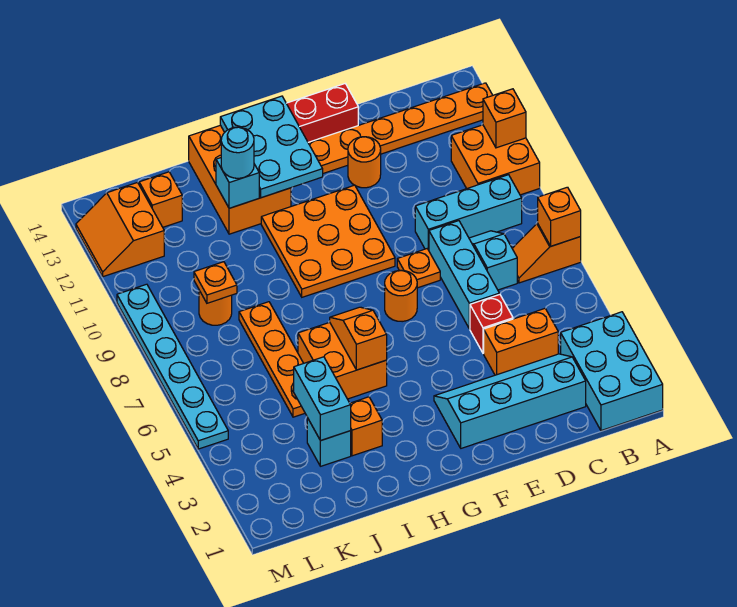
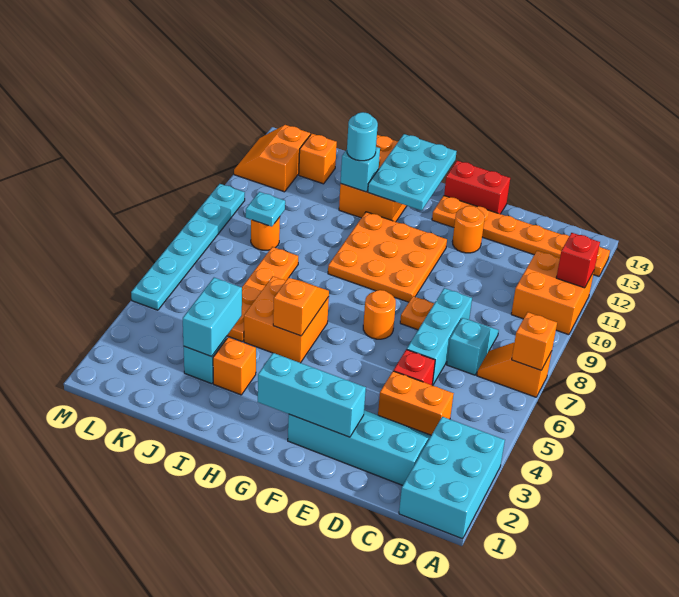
orange brick A11 level 2 -> red brick A11 level 2
cyan brick B9:D9 level 1 -> cyan brick E2:G2 level 2
orange plate K9 level 2 -> cyan plate K9 level 2

